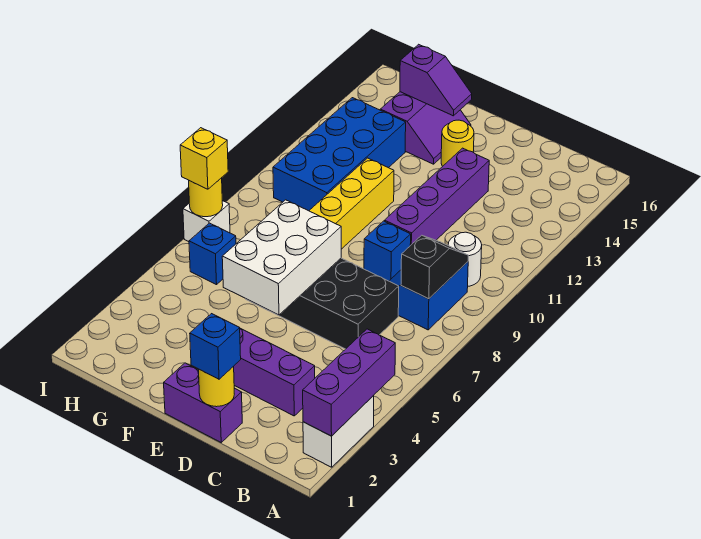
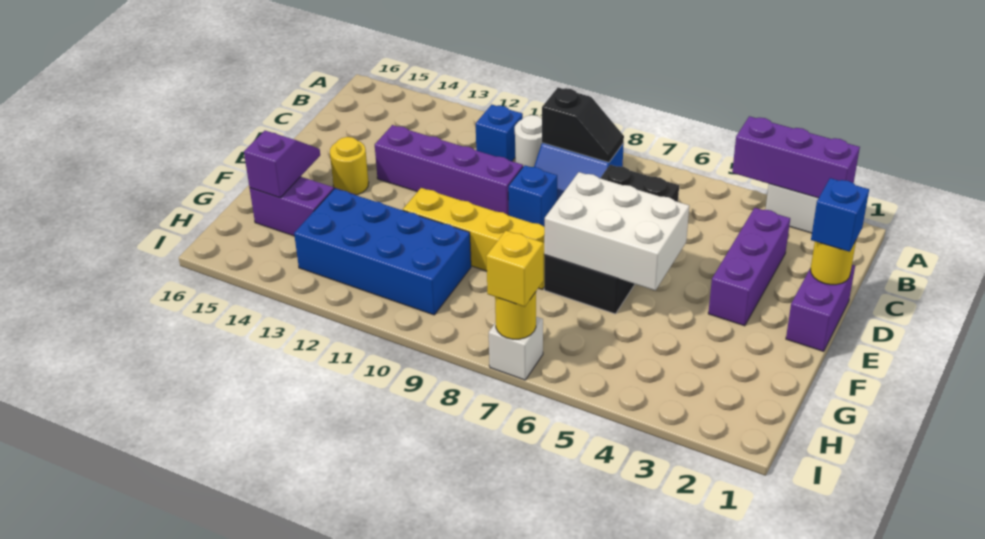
black slope B8:B9 level 2 top 8 -> black slope B8:B9 level 2 top 9
blue brick H6 level 1 -> blue brick B11 level 1

